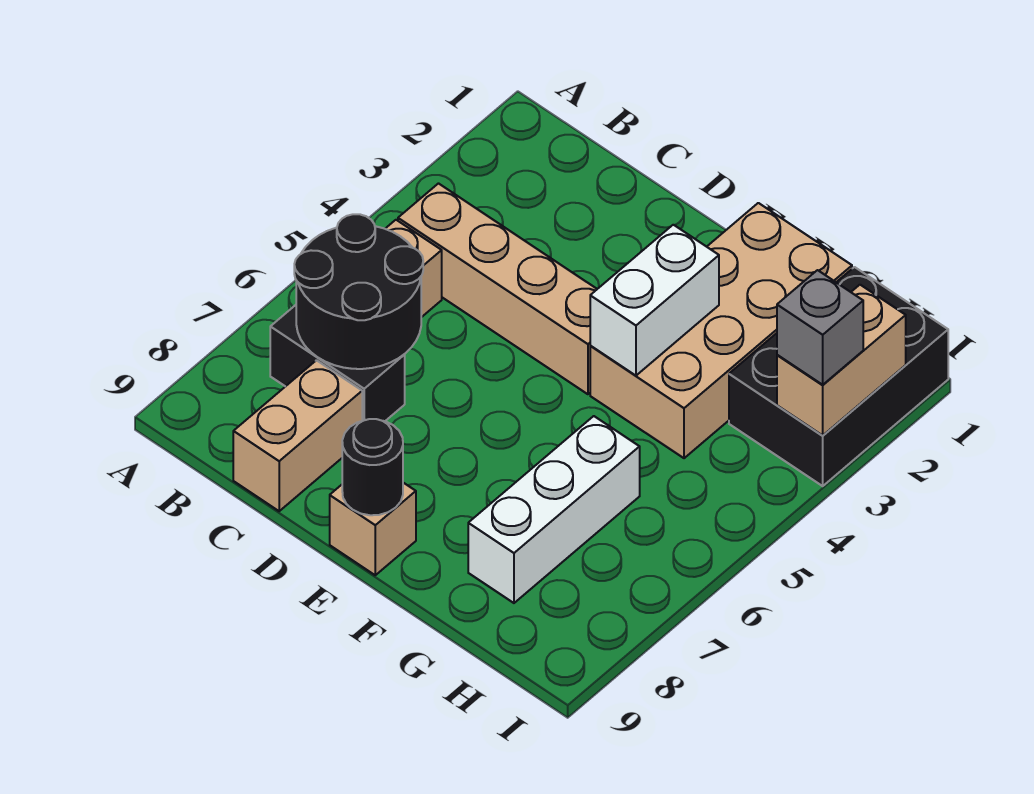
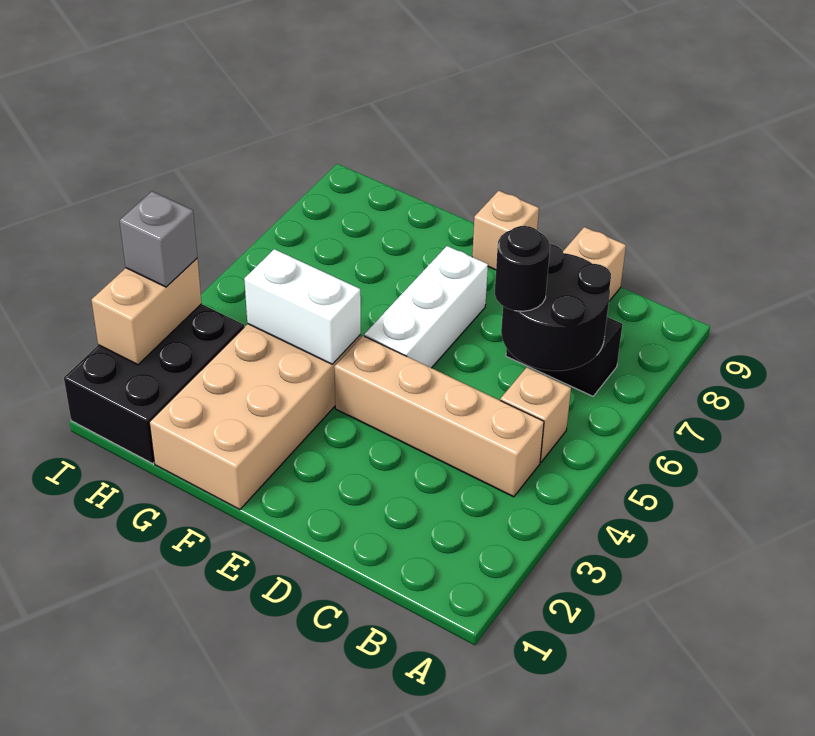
black round brick E9 level 2 -> black round brick C6 level 3
white brick F3:F4 level 2 -> white brick F4:G4 level 2
white brick G6:G8 level 1 -> white brick E5:E7 level 1

